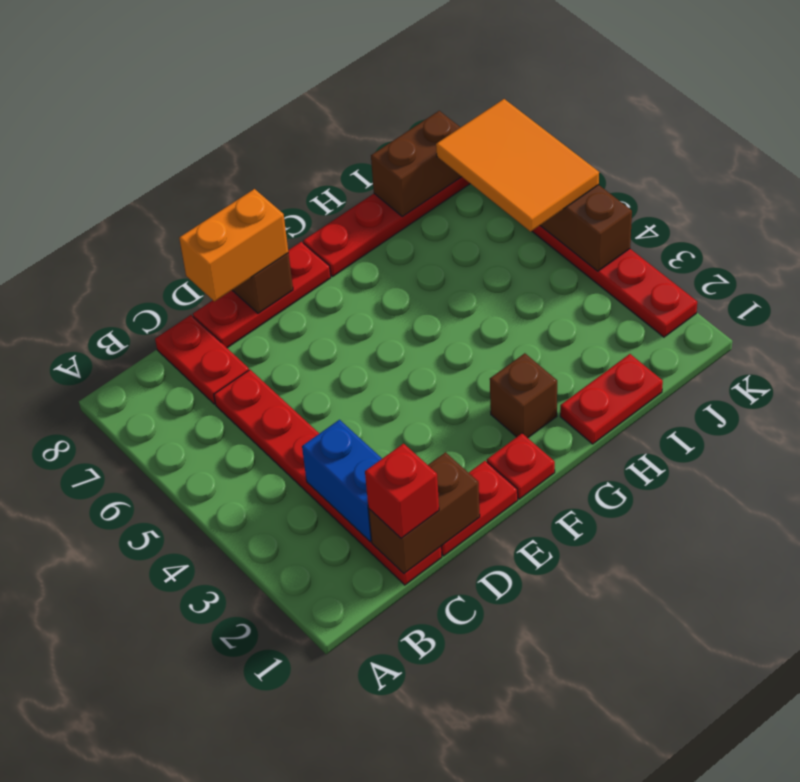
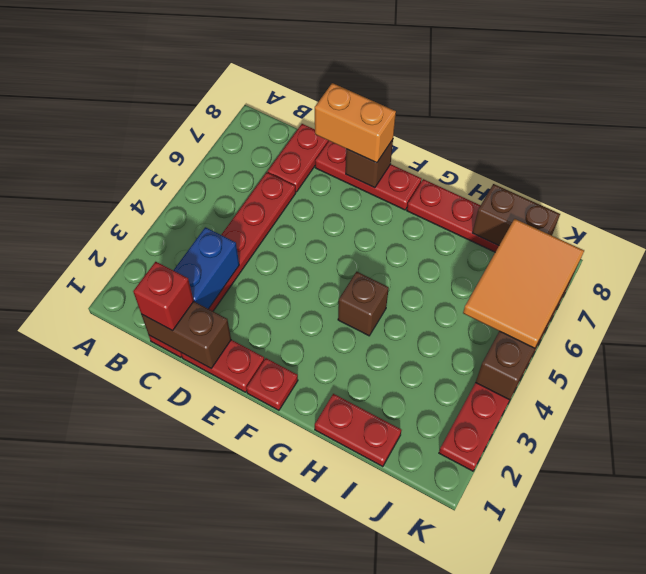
brown brick G2 level 1 -> brown brick G4 level 1

